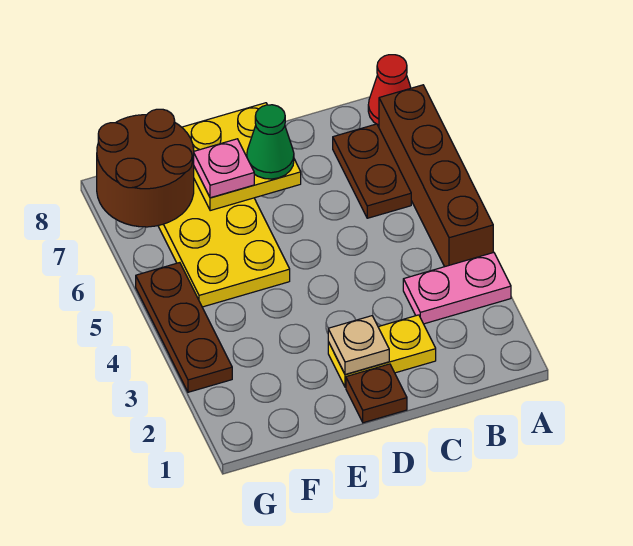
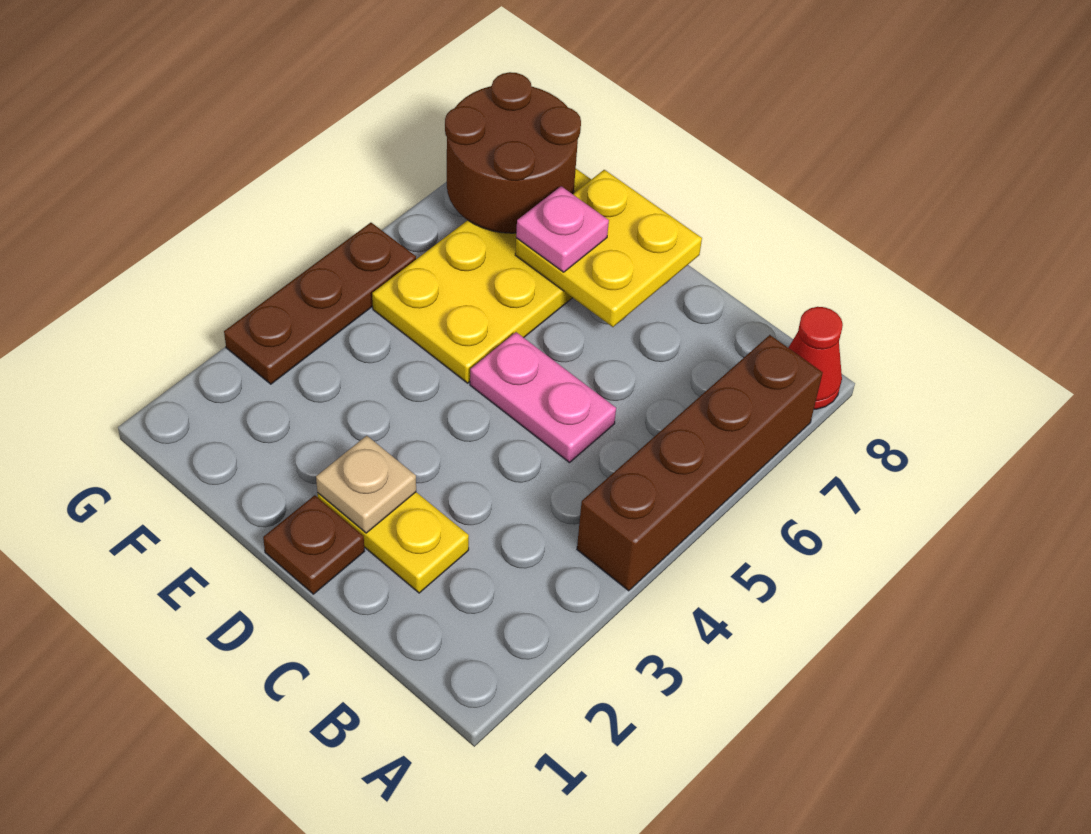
pink plate A3:B3 level 1 -> pink plate C5:D5 level 1
brown plate B6:B7 level 1 -> none
green cone D7 level 3 -> none

